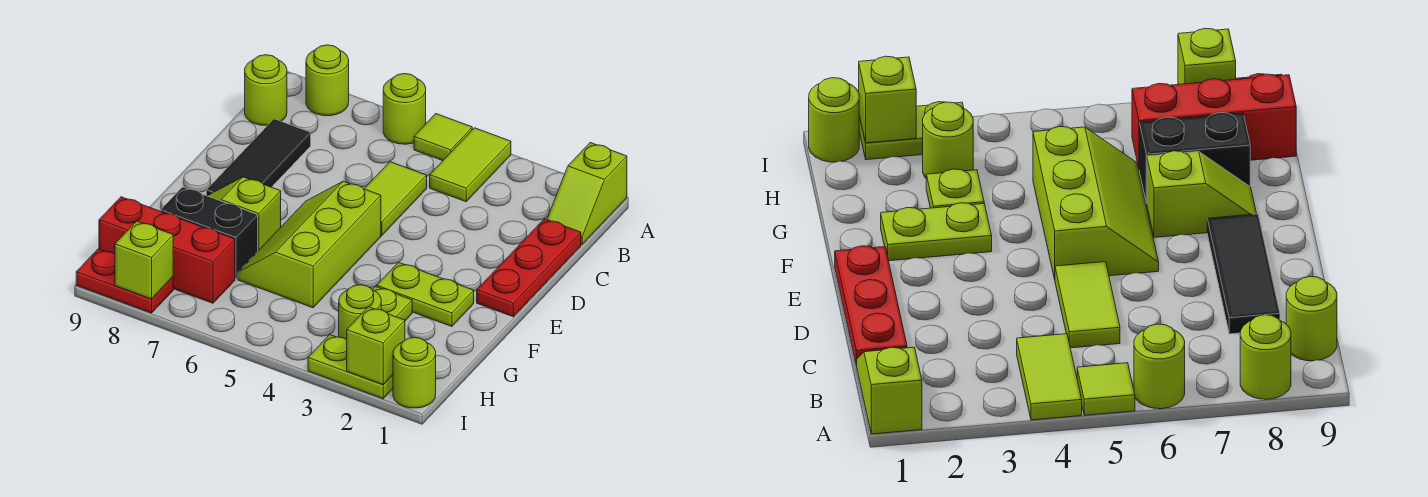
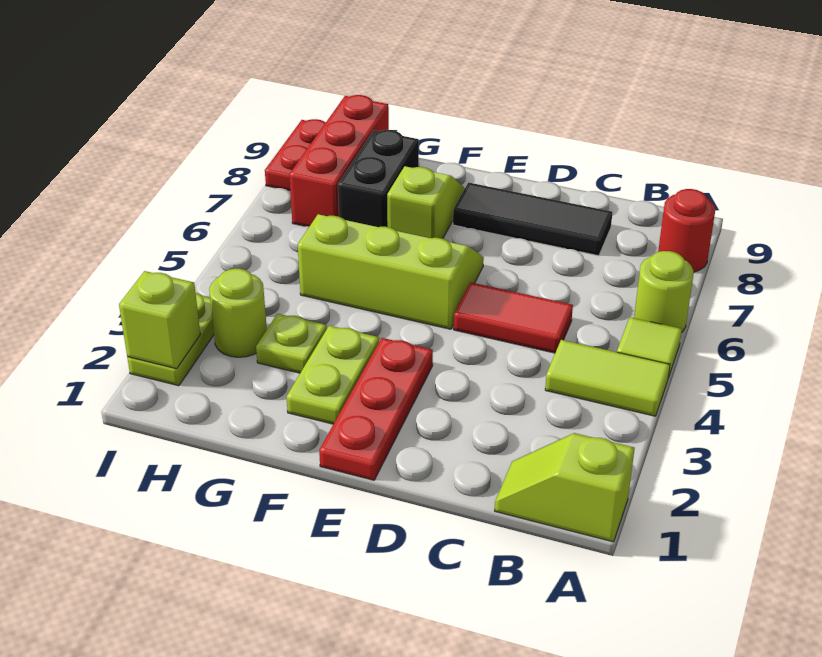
lime round brick A8 level 1 -> red round brick A8 level 1
lime round brick B9 level 1 -> none
red plate C1:E1 level 1 -> red plate E1:E3 level 1
lime tile C5:D5 level 1 -> red tile C5:D5 level 1
lime round brick I1 level 1 -> none
lime brick I8 level 2 -> none

